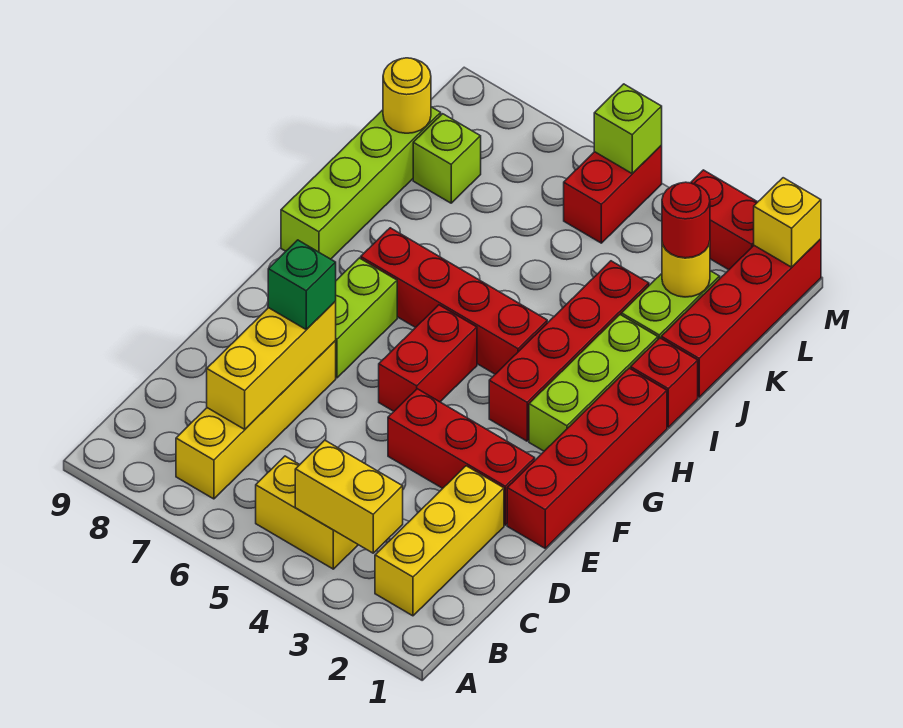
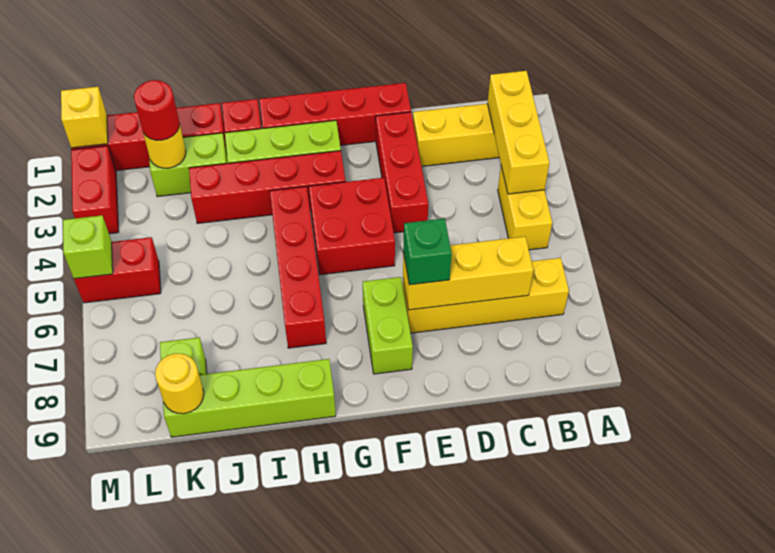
yellow brick B3:B4 level 2 -> yellow brick B2:B4 level 2
red brick F5:G5 level 1 -> red brick F4:G5 level 1
lime brick F7:G7 level 1 -> lime brick F7:F8 level 1

